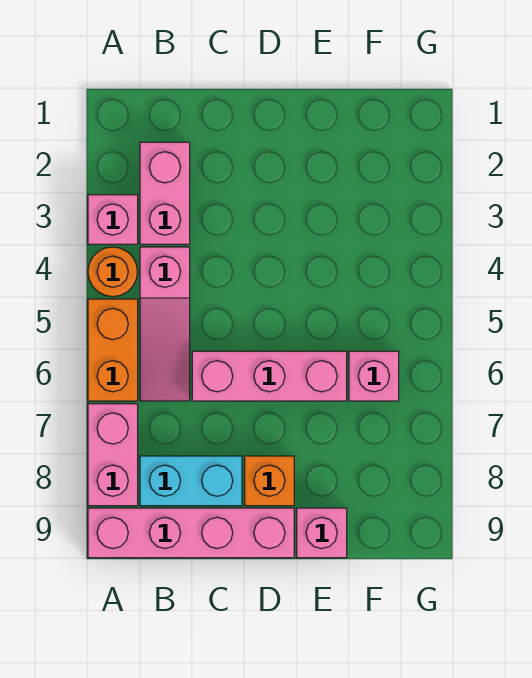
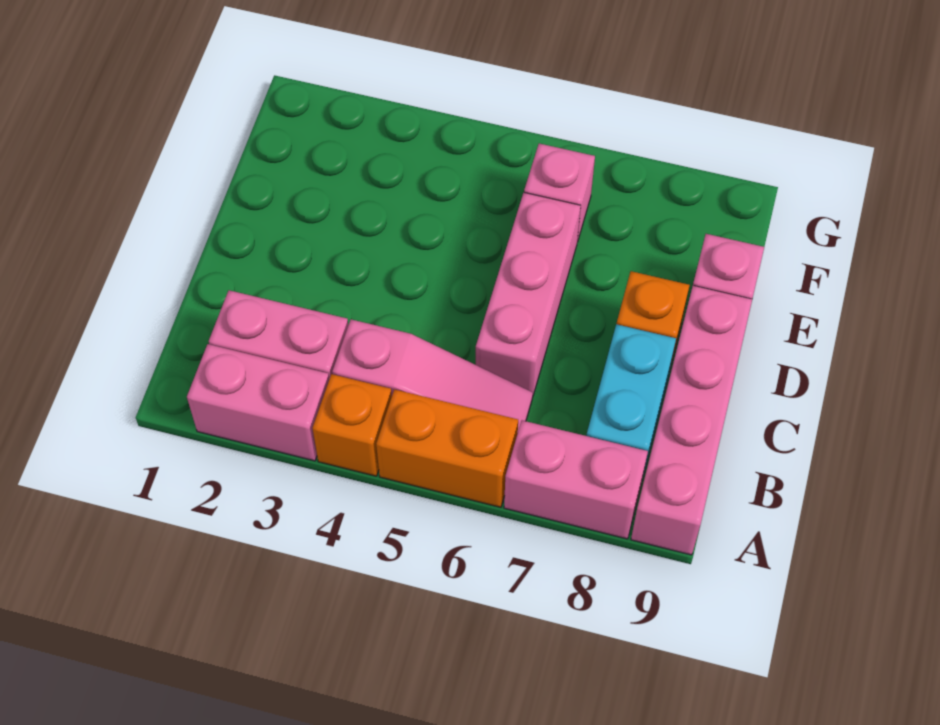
pink brick A3 level 1 -> pink brick A2:A3 level 1
orange round brick A4 level 1 -> orange brick A4 level 1

